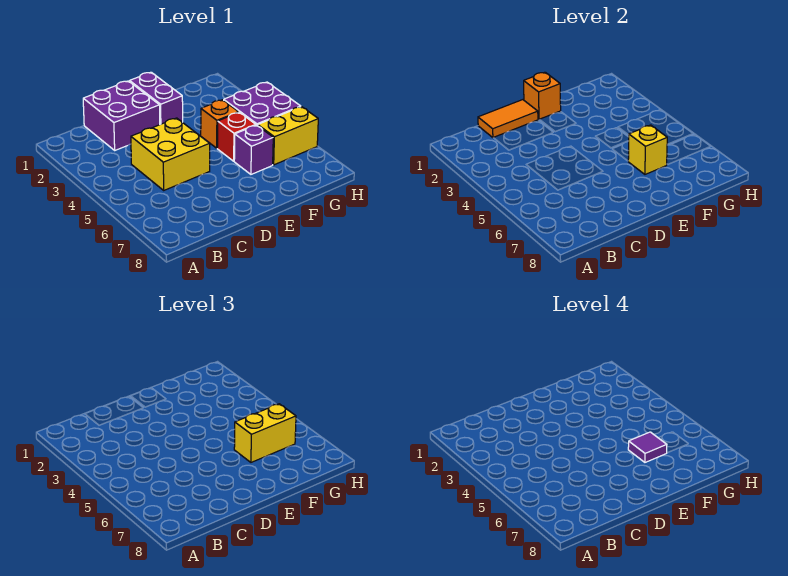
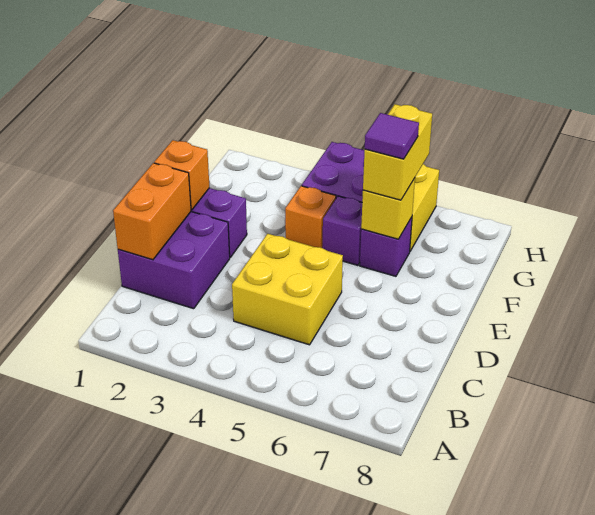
orange tile C1:D1 level 2 -> orange brick C1:D1 level 2
red brick F5 level 1 -> purple brick F5 level 1

